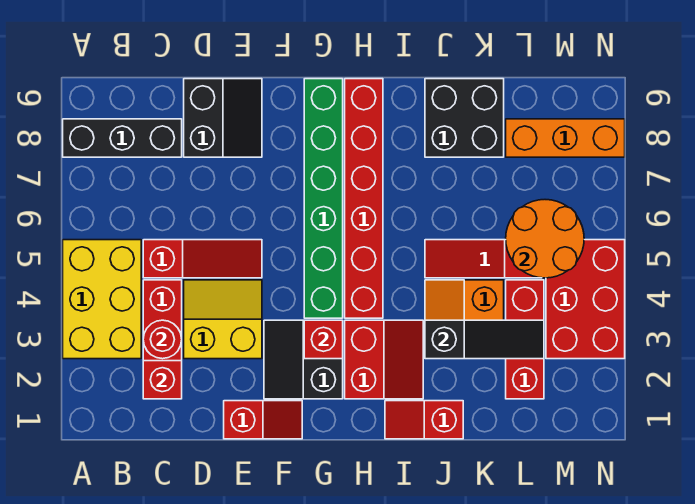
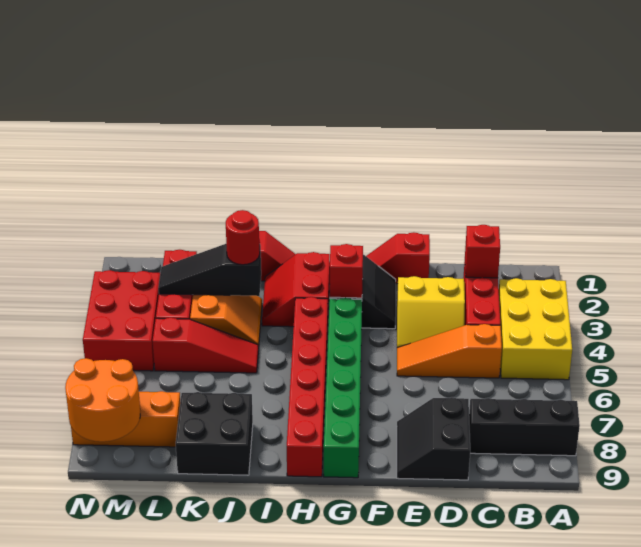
red round brick C3 level 2 -> red round brick J3 level 3
red slope C5:E5 level 1 top C -> orange slope C5:E5 level 1 top C
orange round brick L5:M6 level 2 -> orange round brick M8:N9 level 2

